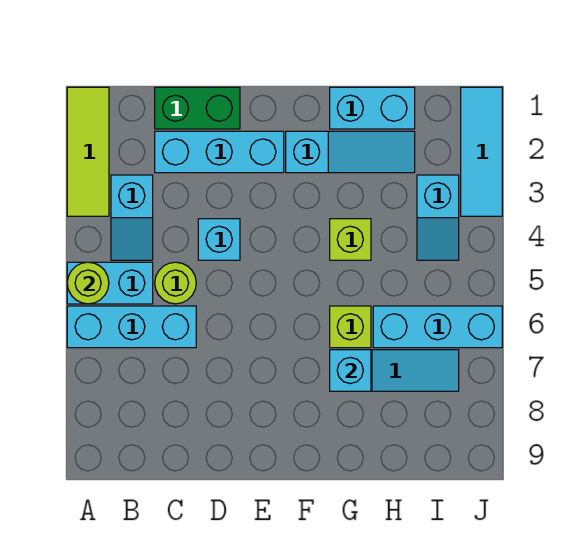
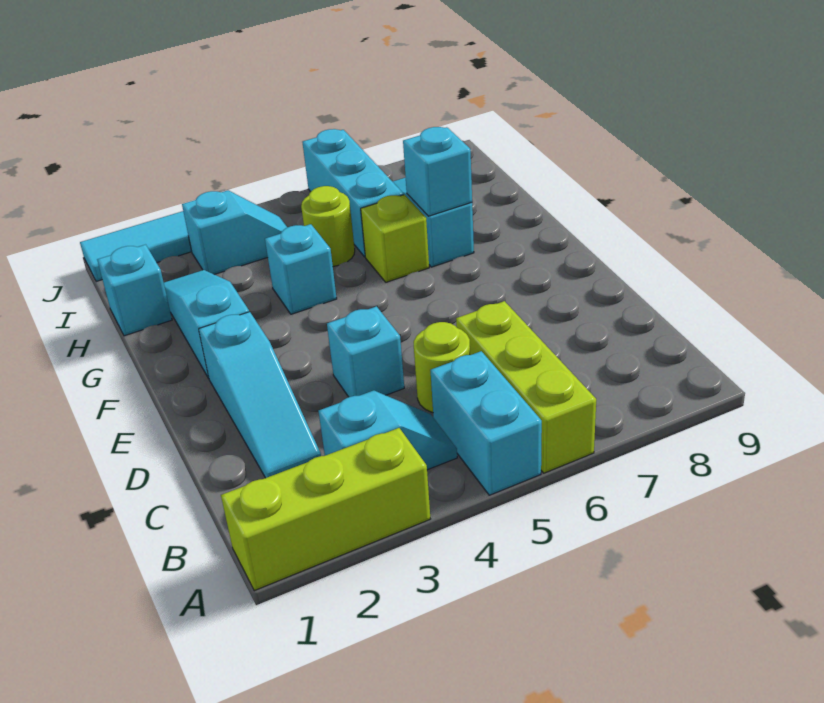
lime tile A1:A3 level 1 -> lime brick A1:A3 level 1
lime round brick A5 level 2 -> lime round brick H5 level 1
cyan brick A6:C6 level 1 -> lime brick A6:C6 level 1
green brick C1:D1 level 1 -> none
cyan brick C2:E2 level 1 -> cyan slope C2:E2 level 1 top E
cyan brick G1:H1 level 1 -> cyan brick H1 level 1
lime brick G4 level 1 -> cyan brick G4 level 1

